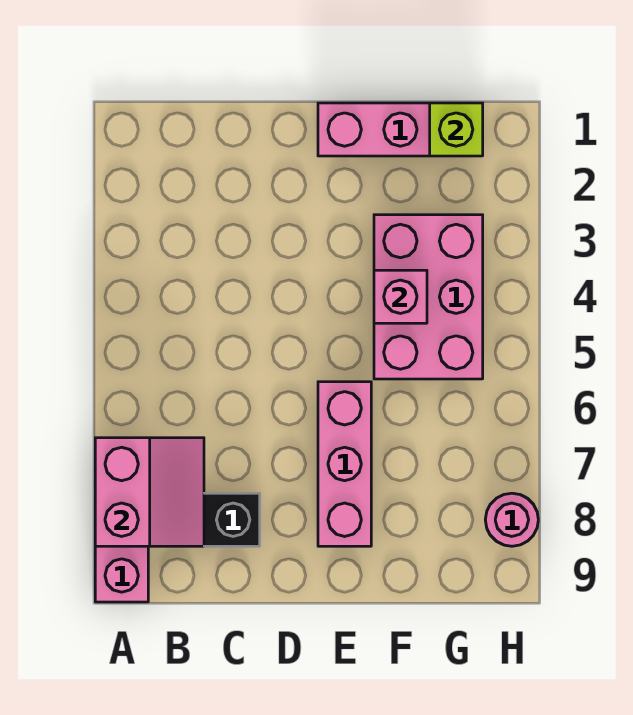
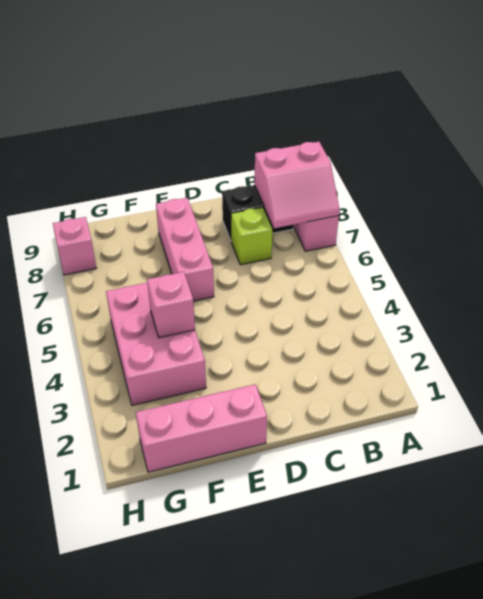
pink slope A7:B8 level 2 top A -> pink slope A7:B8 level 2 top 8
lime brick G1 level 2 -> lime brick C7 level 1
pink round brick H8 level 1 -> pink brick H8 level 1

